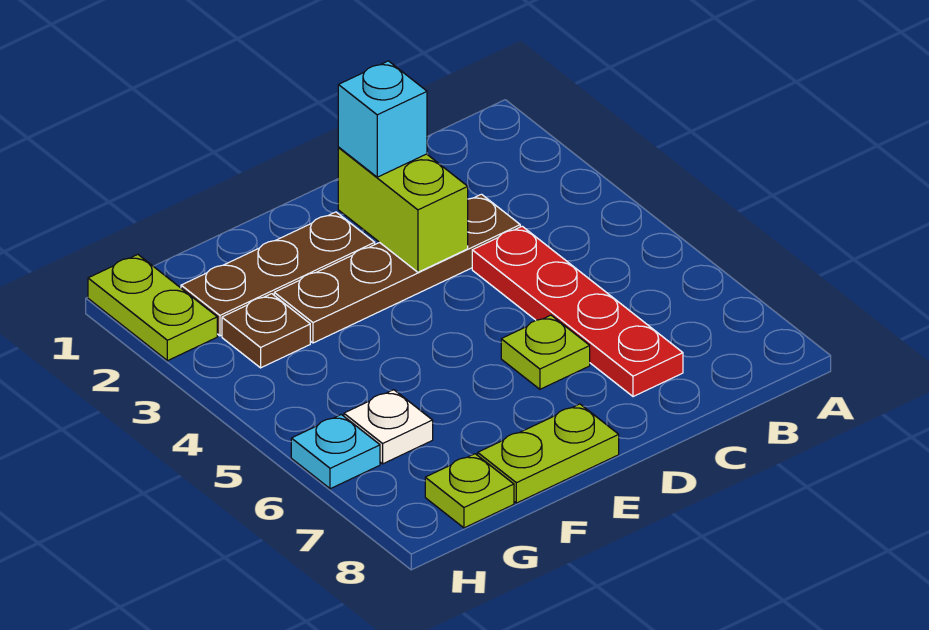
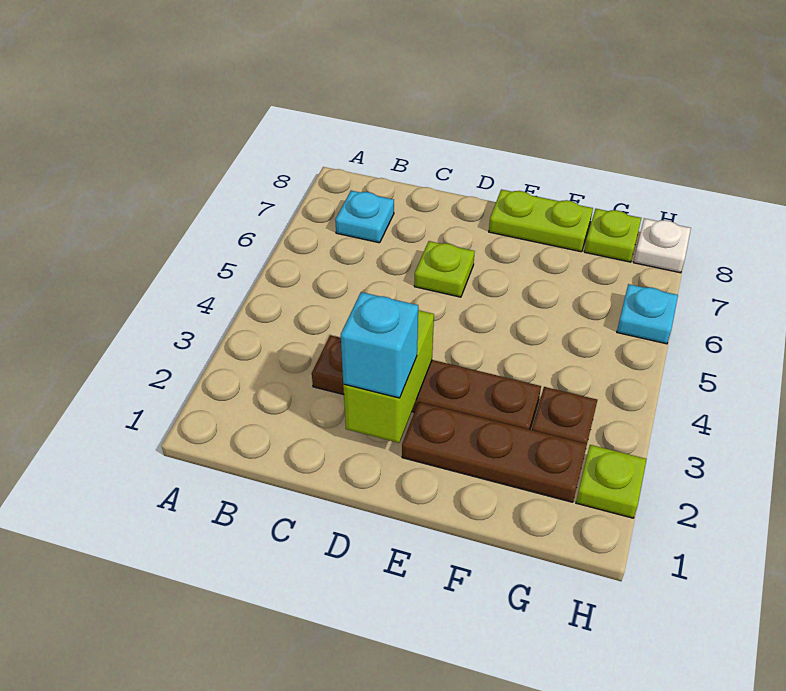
none -> cyan plate B7 level 1
red plate C4:C7 level 1 -> none
white plate G6 level 1 -> white plate H8 level 1
lime plate H1:H2 level 1 -> lime plate H2 level 1

